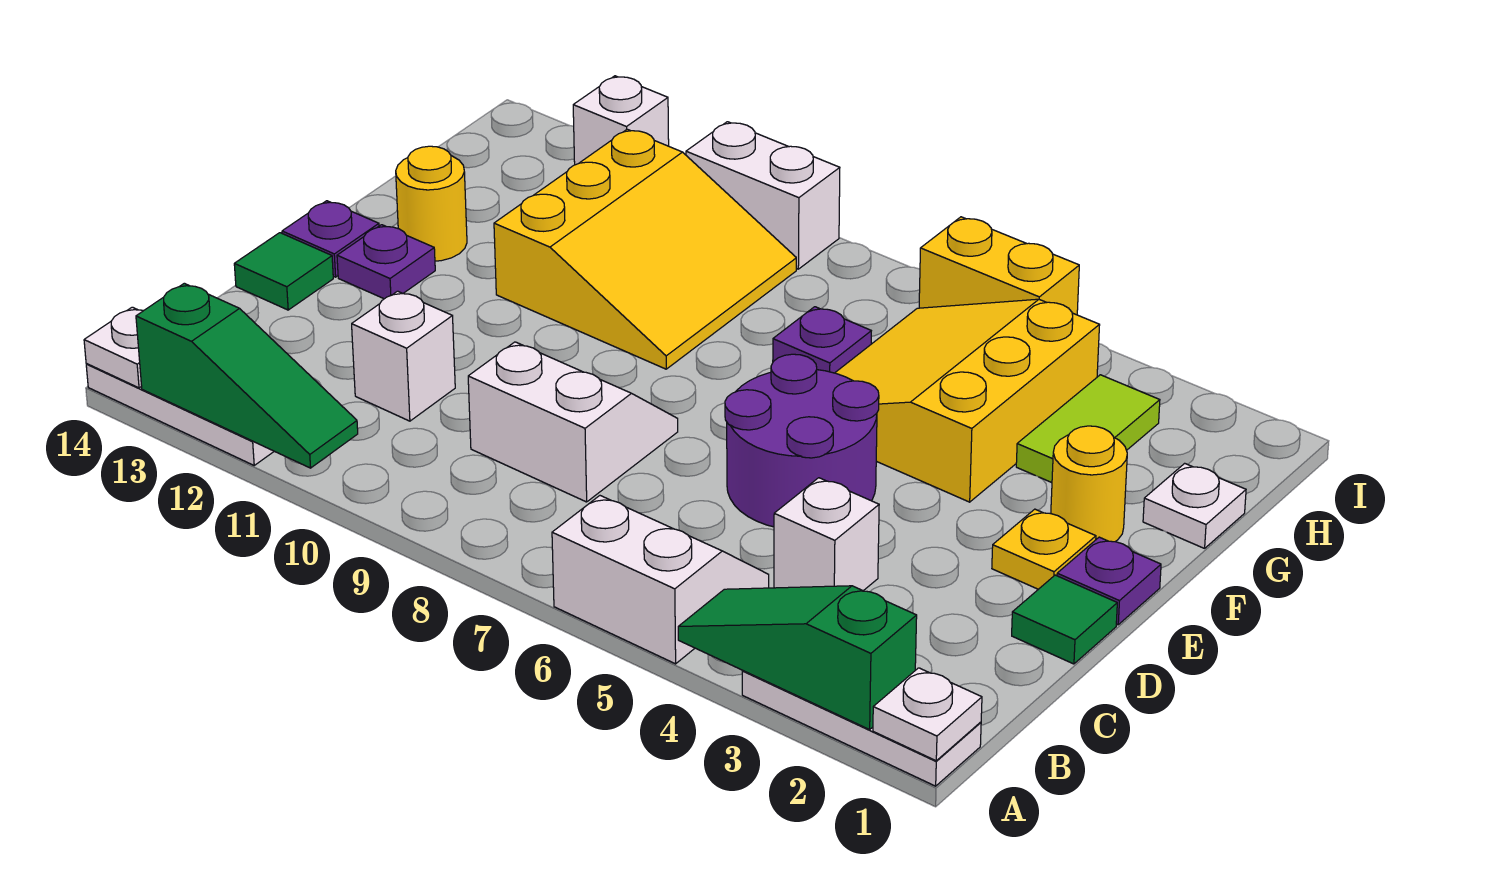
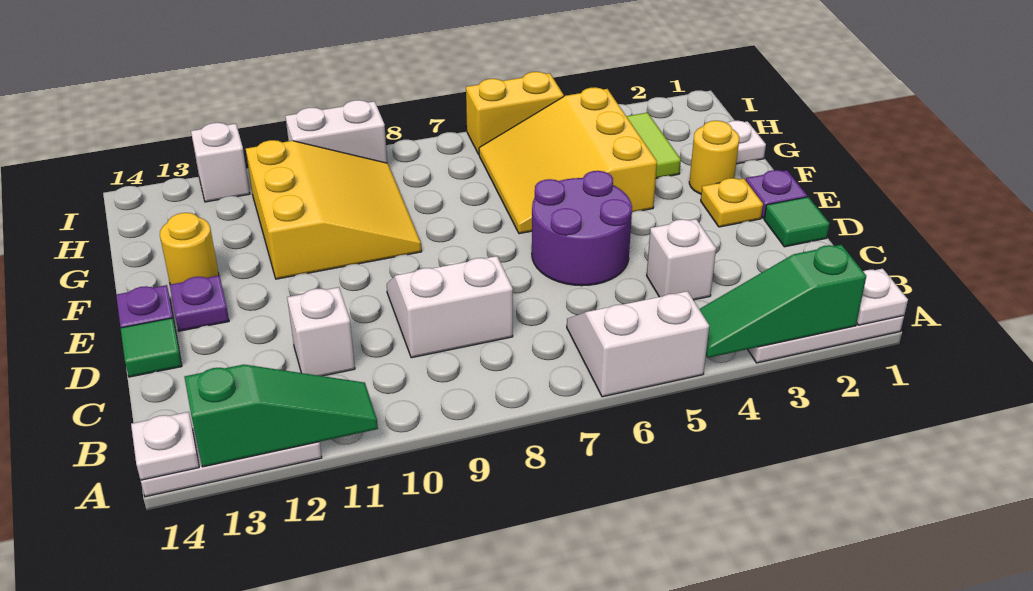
purple plate G7 level 1 -> none

